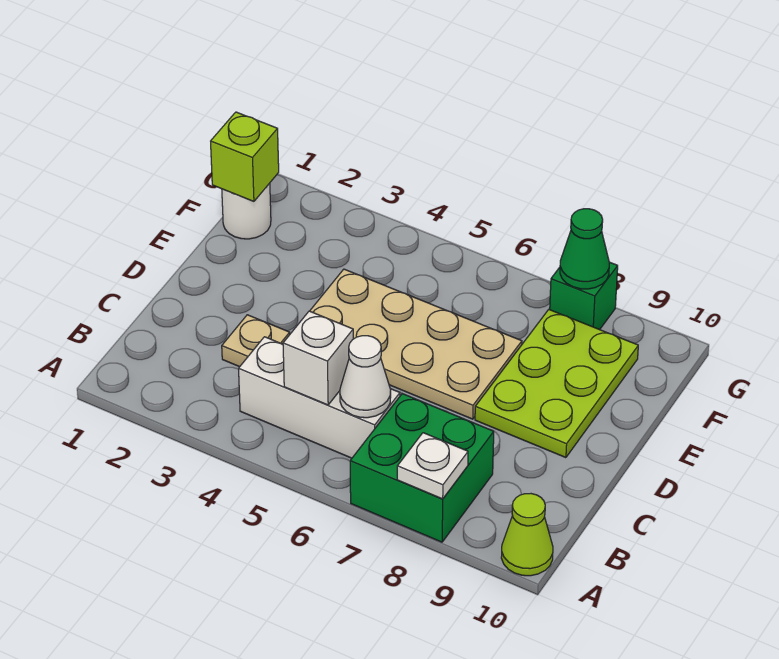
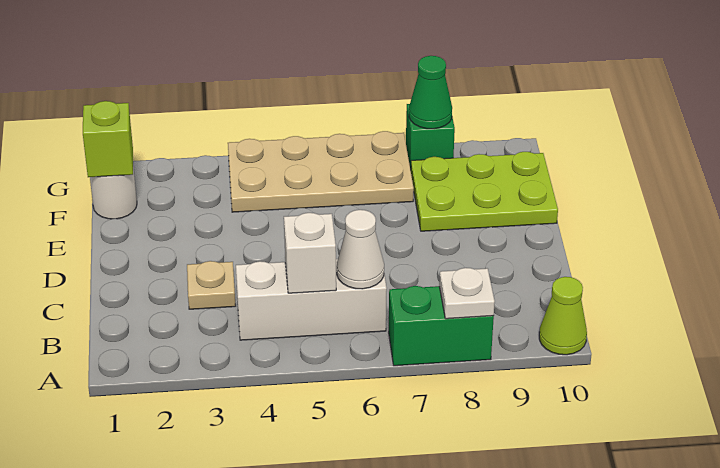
green brick A7:B8 level 1 -> green brick A7:A8 level 1
tan plate D4:E7 level 1 -> tan plate F4:G7 level 1
lime plate D8:F9 level 1 -> lime plate E8:F10 level 1

